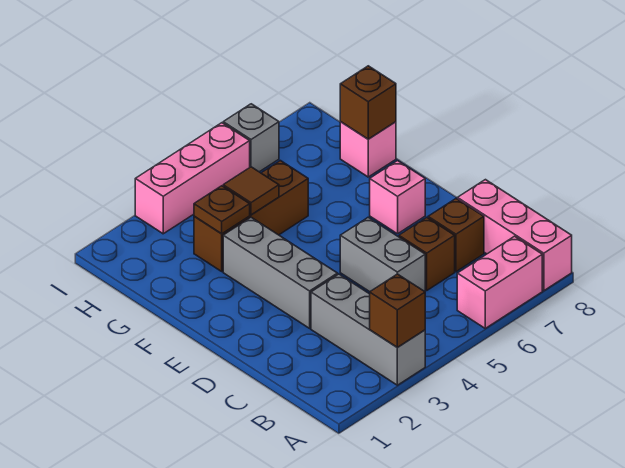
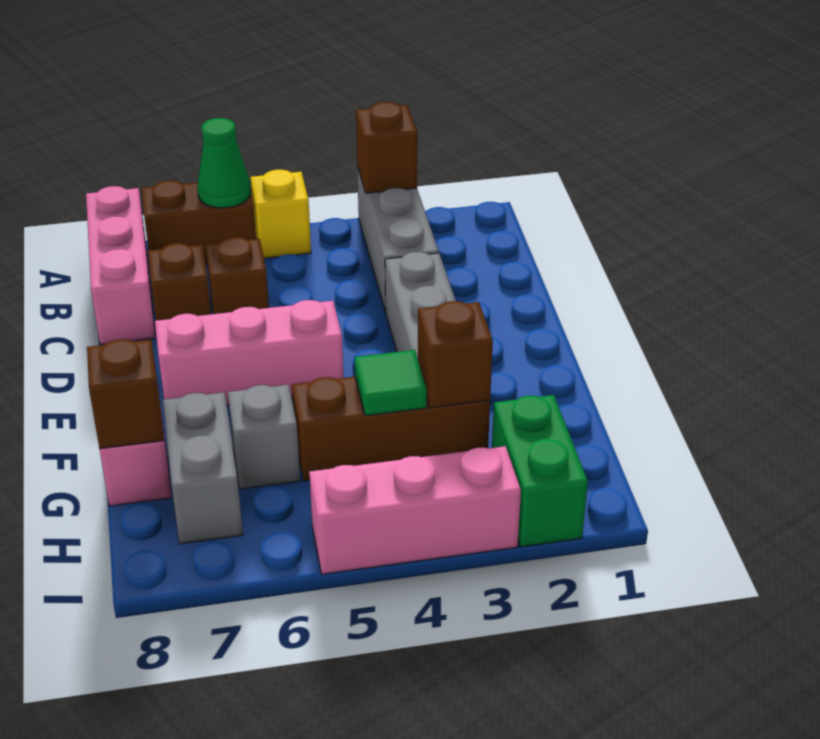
none -> yellow brick A5 level 1
pink brick A6:A7 level 1 -> brown brick A6:A7 level 1
none -> green cone A6 level 2
grey brick C5:D5 level 1 -> grey brick G7:H7 level 1
pink brick E7 level 1 -> pink brick E5:E7 level 1
brown plate G3 level 2 -> brown brick G3 level 2
brown tile G4 level 2 -> green tile G4 level 2
none -> green brick H2:I2 level 1
grey brick I6 level 1 -> grey brick G6 level 1

